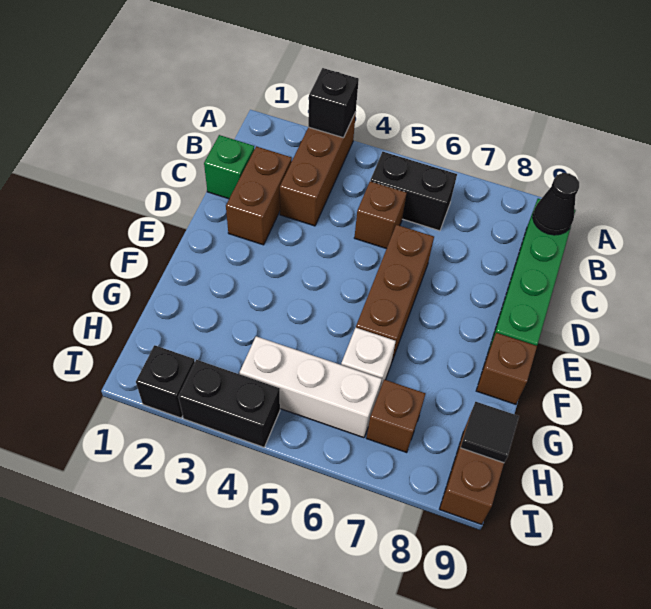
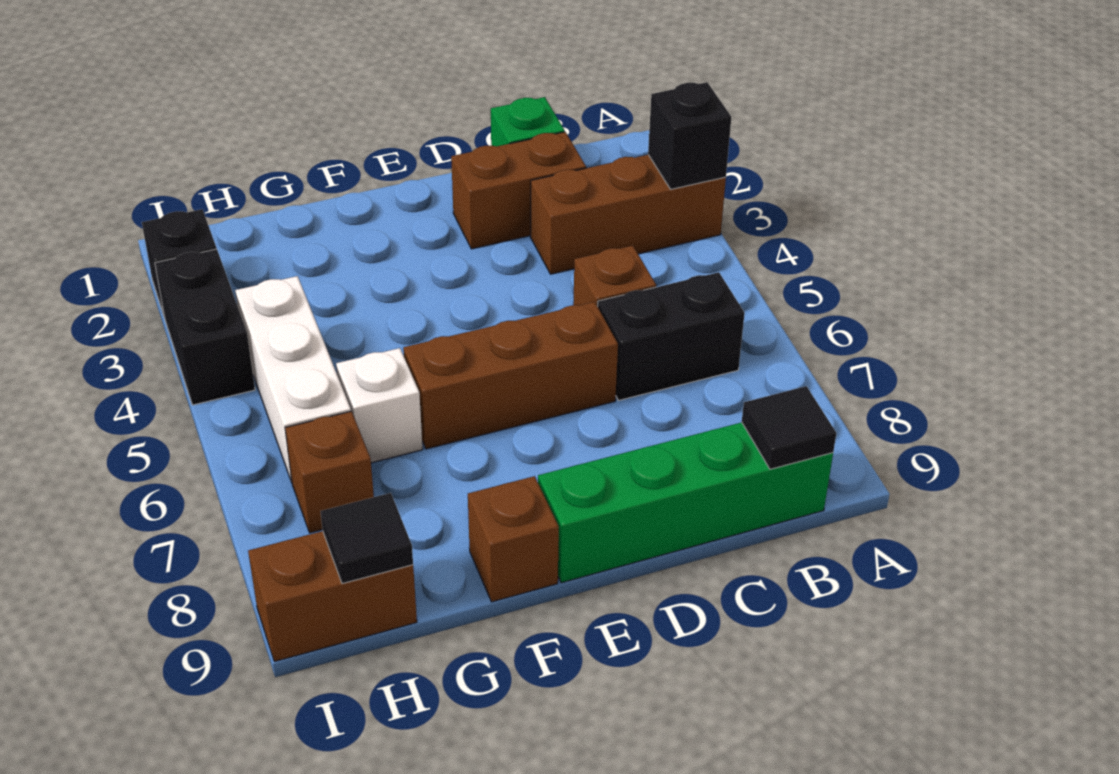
black brick B5:B6 level 1 -> black brick B6:C6 level 1
black cone B9 level 2 -> black tile B9 level 2

